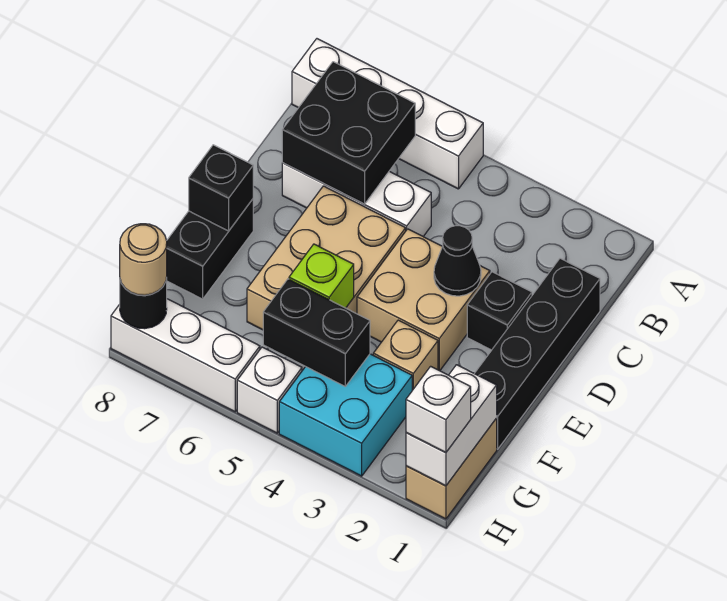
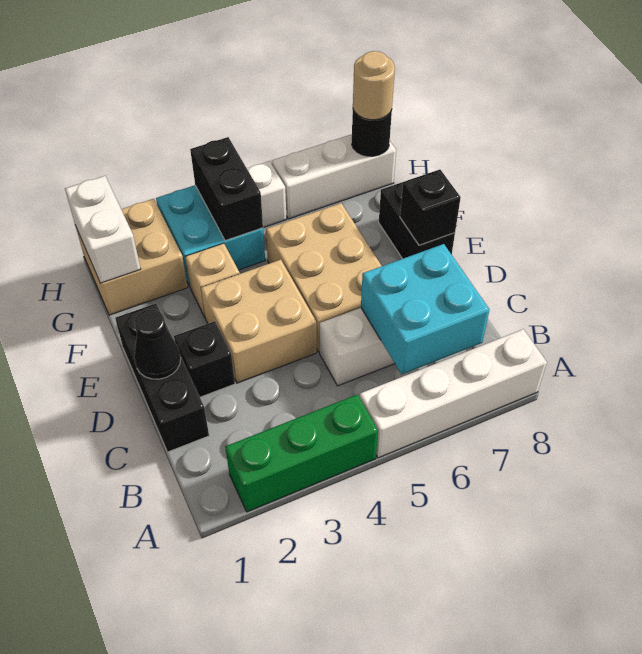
none -> green brick A2:A4 level 1
black brick B6:C7 level 2 -> cyan brick B6:C7 level 2
black brick C1:F1 level 1 -> black brick C1:E1 level 1
black cone D3 level 2 -> black cone D1 level 2
lime brick F5 level 2 -> none
tan brick G1:H1 level 1 -> tan brick G1:H2 level 1
black brick G4:G5 level 2 -> black brick G4:H4 level 2
white brick H1 level 3 -> none

